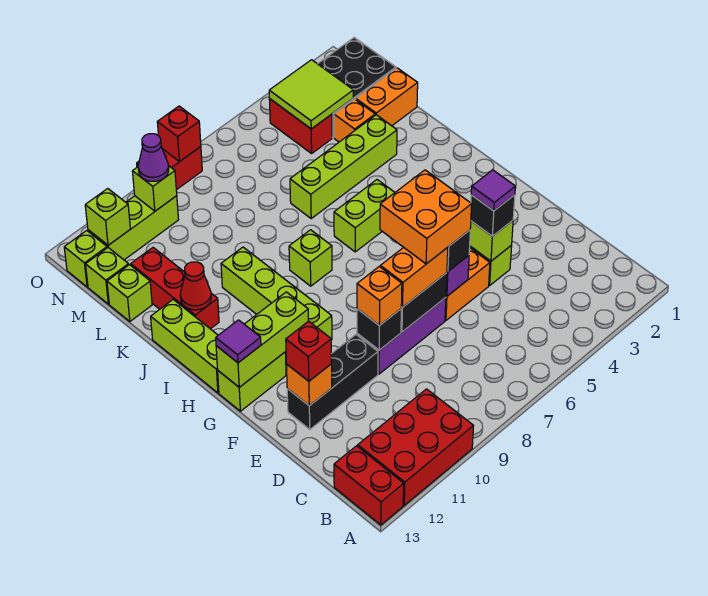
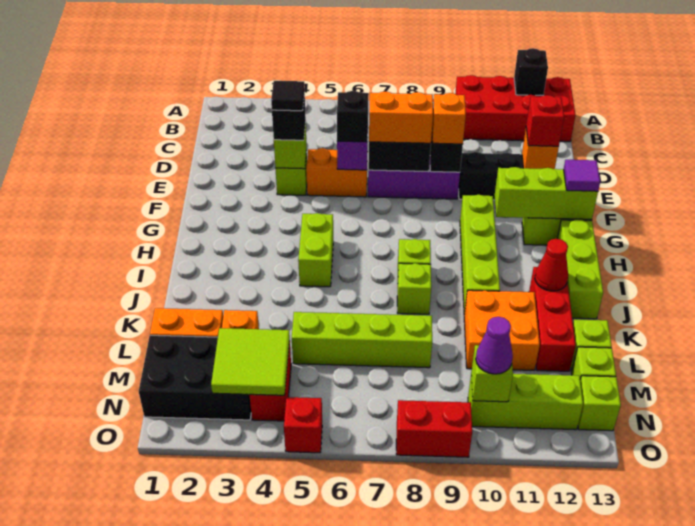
none -> black brick A12 level 2
purple tile E4 level 4 -> black tile E4 level 4
orange brick E6:F7 level 4 -> orange brick K10:L11 level 1
lime brick I5:I6 level 1 -> lime brick H5:I5 level 1
lime brick K3:K6 level 1 -> lime brick L5:L8 level 1
lime brick N12 level 2 -> lime brick J8 level 1
red brick O8 level 2 -> red brick O5 level 1

